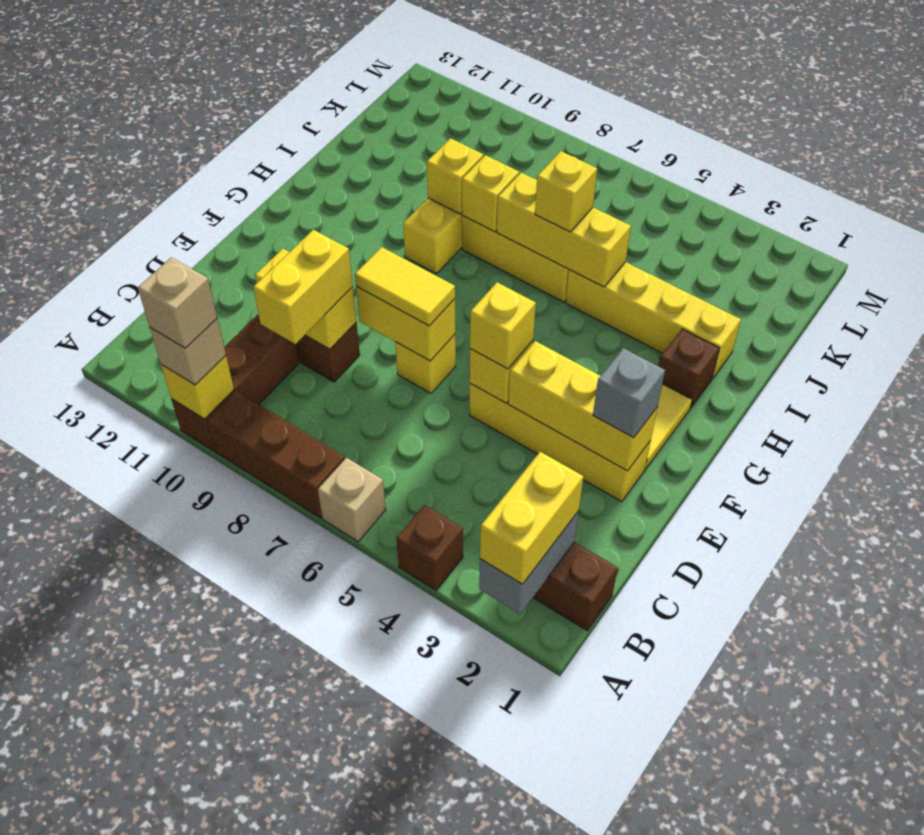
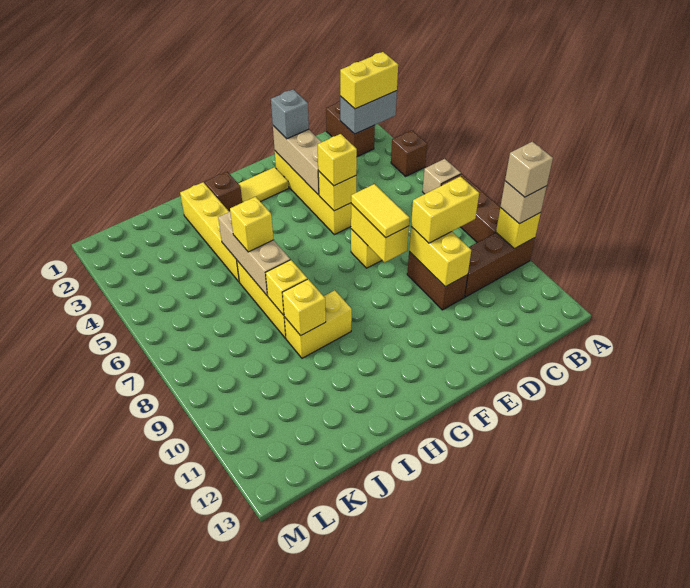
yellow brick E2:E4 level 2 -> tan brick E2:E4 level 2
yellow brick I5:I7 level 2 -> tan brick I5:I7 level 2

